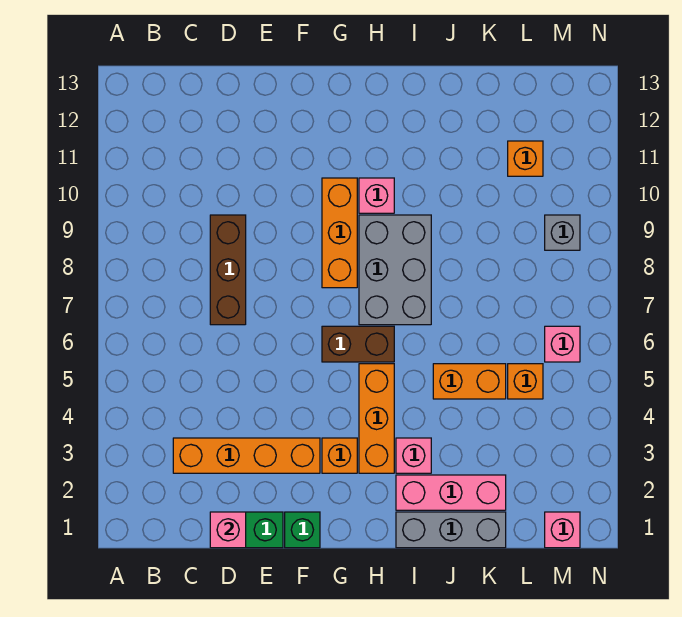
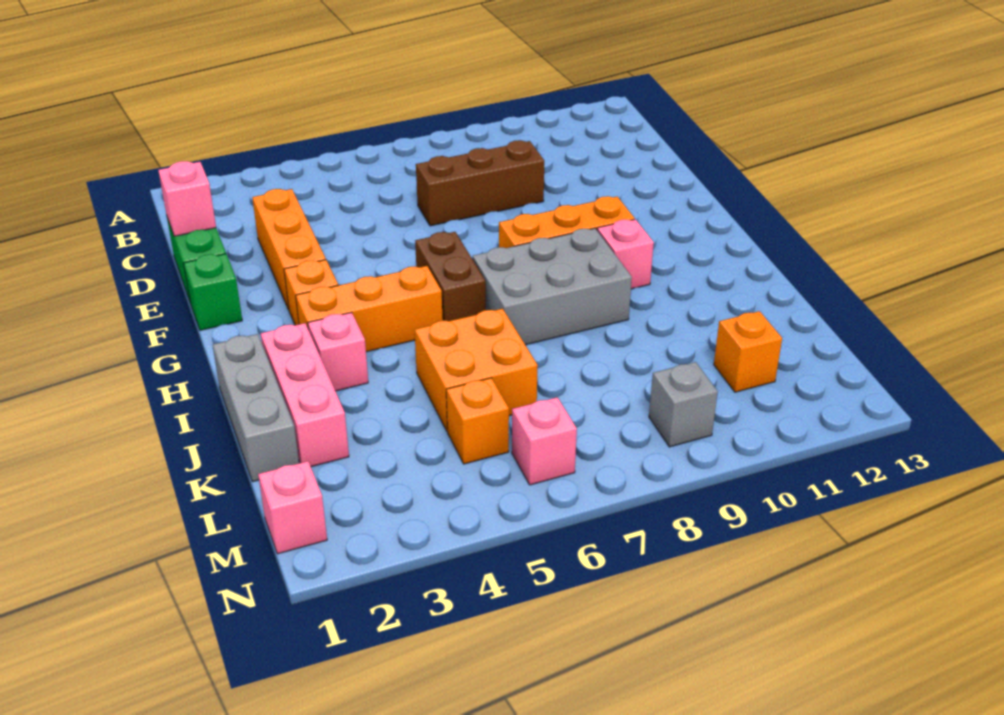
orange brick C3:F3 level 1 -> orange brick D3:F3 level 1
orange brick J5:K5 level 1 -> orange brick J5:K6 level 1

